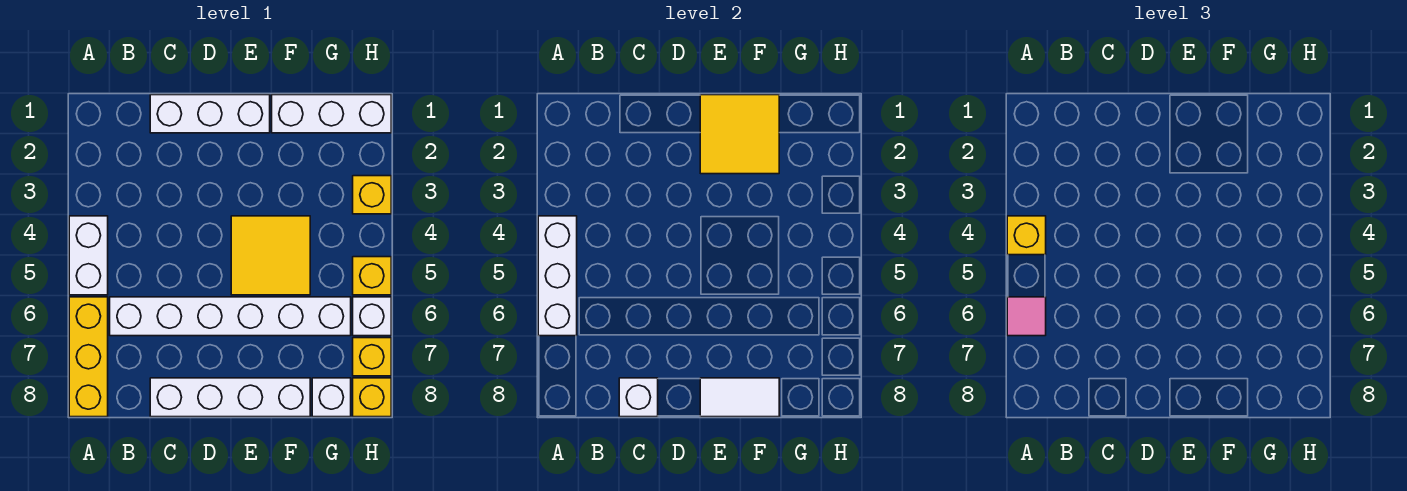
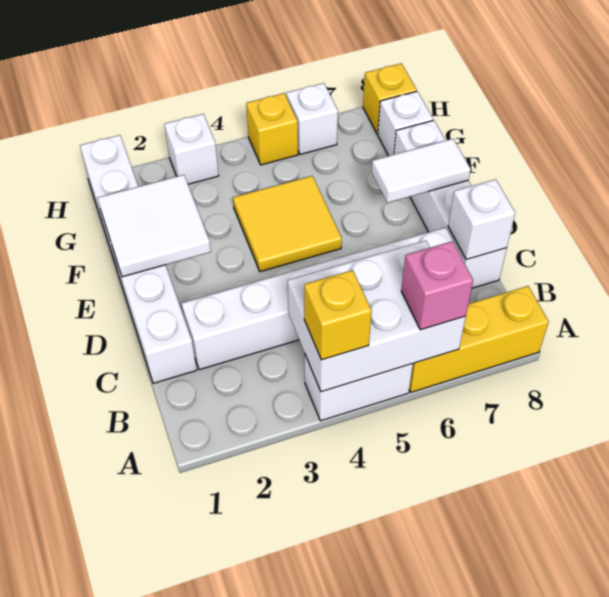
white brick A4:A6 level 2 -> white brick A4:B6 level 2
pink tile A6 level 3 -> pink brick A6 level 3
white brick B6:G6 level 1 -> white brick C2:C7 level 1
yellow tile E1:F2 level 2 -> white tile E1:F2 level 2
white tile E8:F8 level 2 -> white tile E7:E8 level 2
yellow brick H3 level 1 -> white brick H3 level 1
yellow brick H7 level 1 -> none

